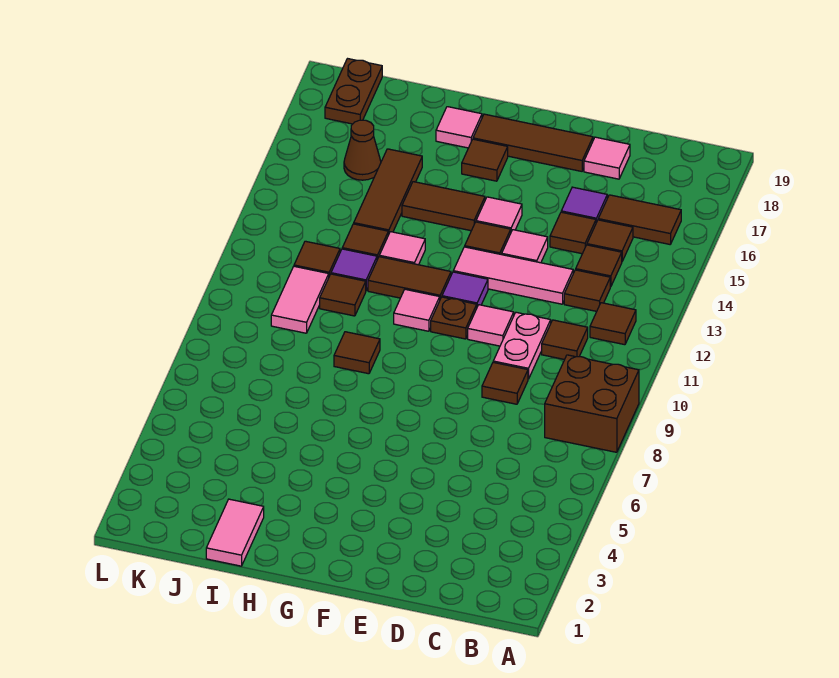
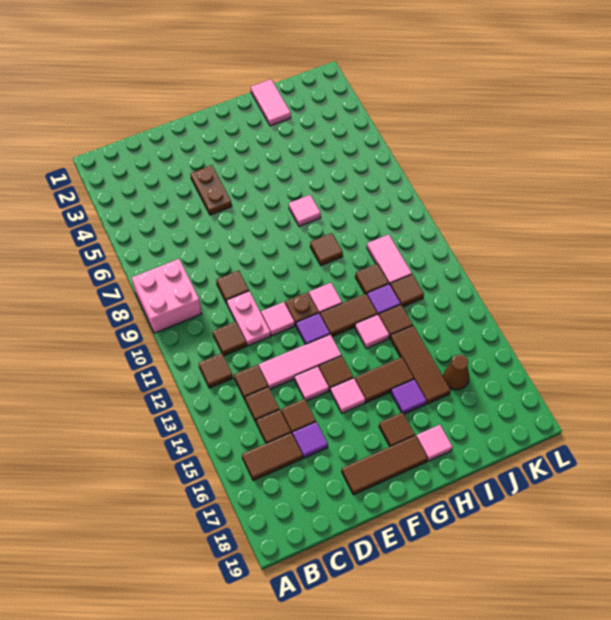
brown brick A8:B9 level 1 -> pink brick A8:B9 level 1
pink tile D18 level 1 -> pink tile H7 level 1
none -> purple tile H16 level 1
brown plate K18:K19 level 1 -> brown plate E4:E5 level 1

